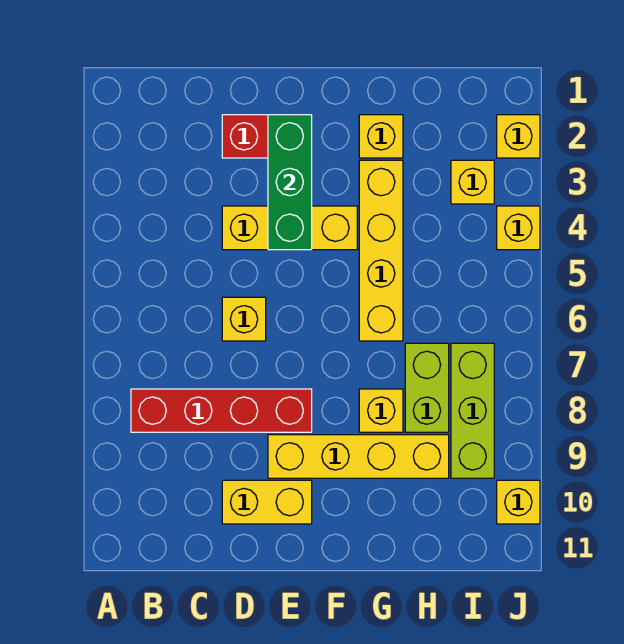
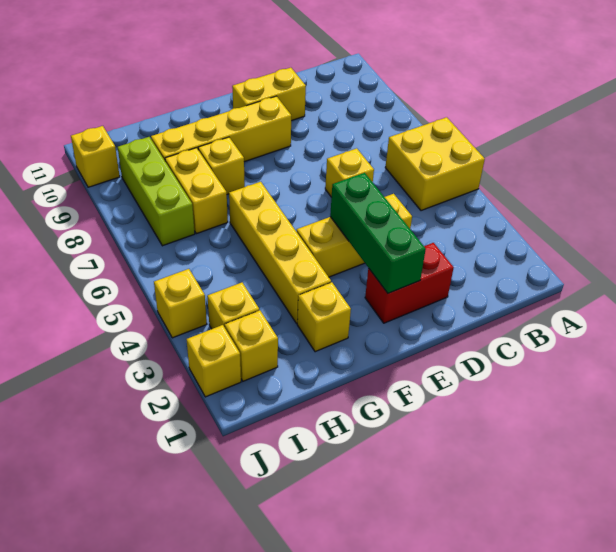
none -> yellow brick A5:B6 level 1
red brick B8:E8 level 1 -> none
lime brick H7:H8 level 1 -> yellow brick H7:H8 level 1
none -> yellow brick I2 level 1

